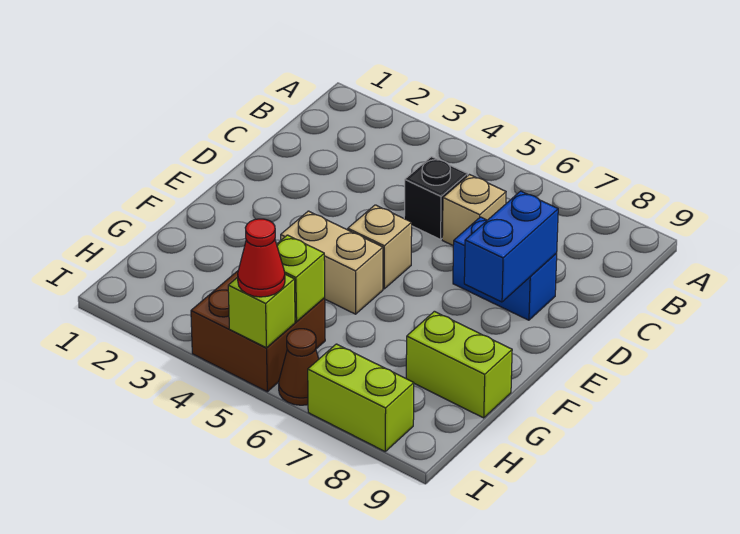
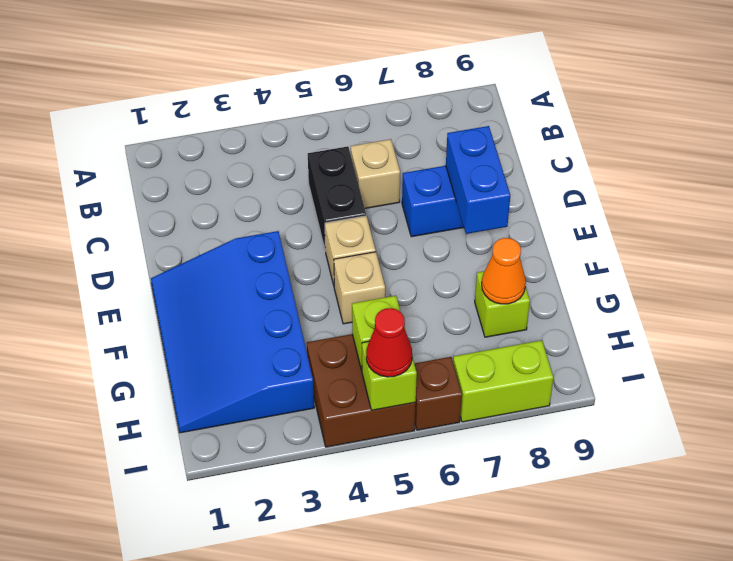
black brick C5 level 1 -> black brick C5:D5 level 1
none -> blue slope E1:H3 level 1 top 3
tan brick F4:F5 level 1 -> tan brick F5 level 1
lime brick G8:G9 level 1 -> lime brick G8 level 1
none -> orange cone G8 level 2
brown cone I6 level 1 -> brown brick I6 level 1

